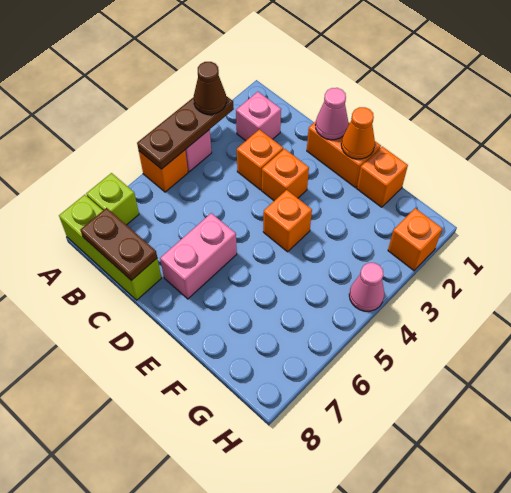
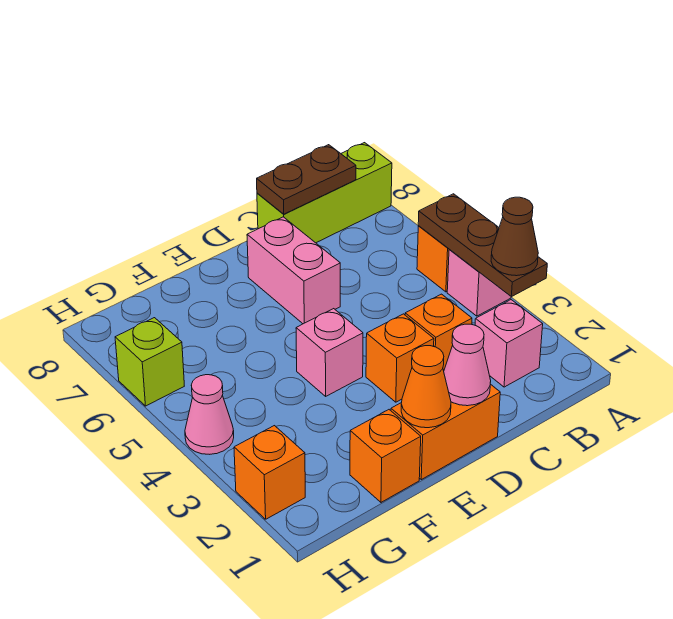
lime brick A7 level 1 -> lime brick H6 level 1
orange brick E4 level 1 -> pink brick E4 level 1

